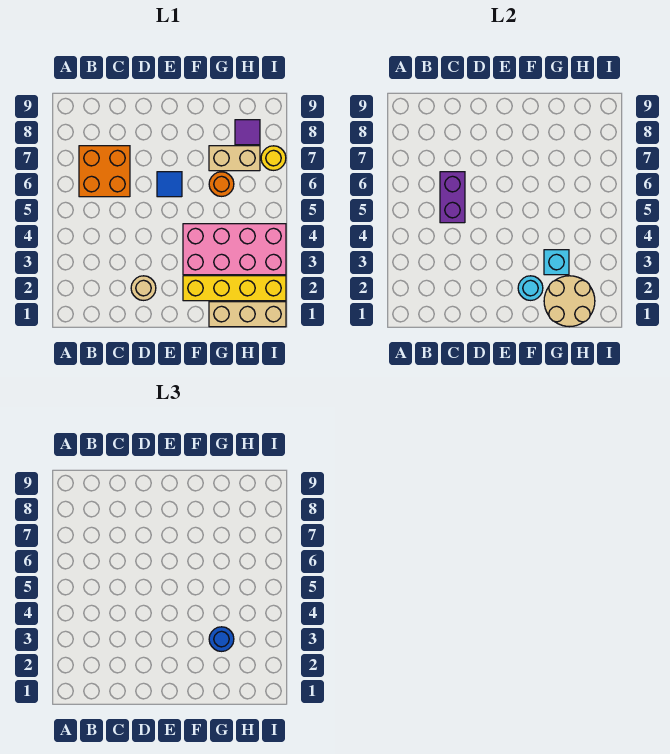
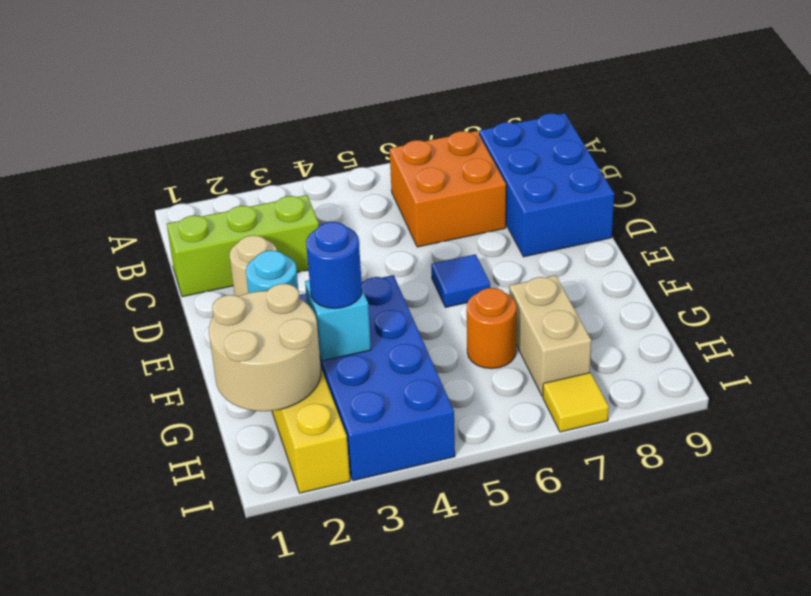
none -> blue brick B8:D9 level 1
none -> lime brick C1:C3 level 1
purple brick C5:C6 level 2 -> none
pink brick F3:I4 level 1 -> blue brick F3:I4 level 1
tan brick G1:I1 level 1 -> none
purple tile H8 level 1 -> none
yellow round brick I7 level 1 -> yellow tile I7 level 1

